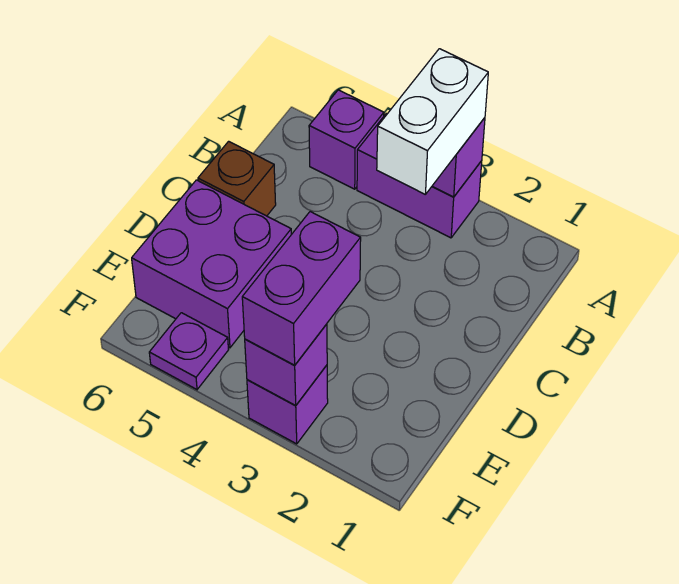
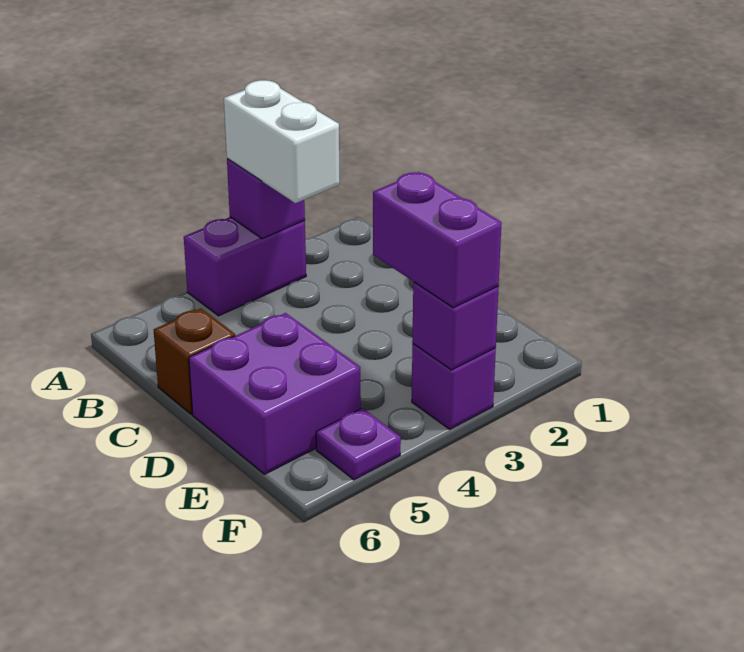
purple brick A5 level 1 -> none

